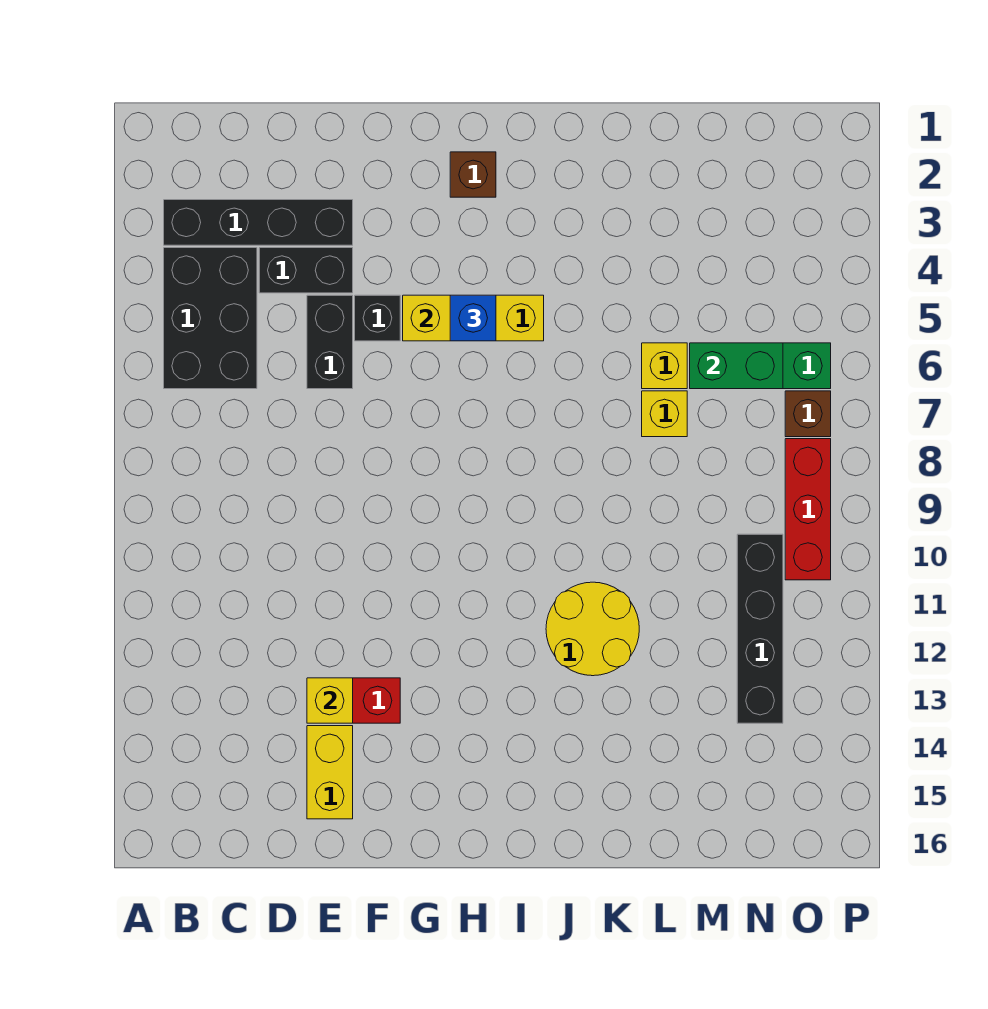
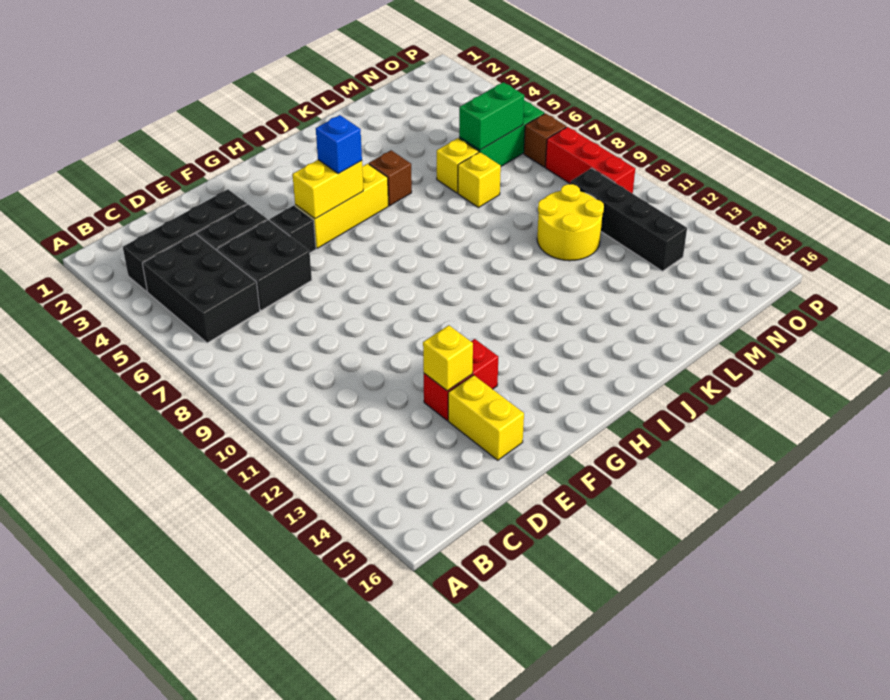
black brick E5:E6 level 1 -> black brick D5:E6 level 1
brown brick H2 level 1 -> brown brick J5 level 1
yellow round brick J11:K12 level 1 -> yellow round brick L10:M11 level 1

